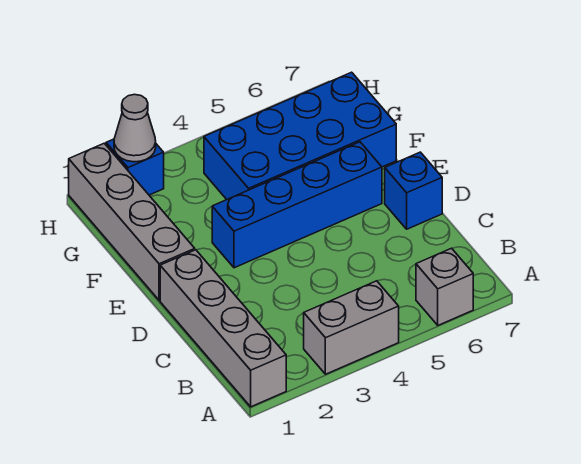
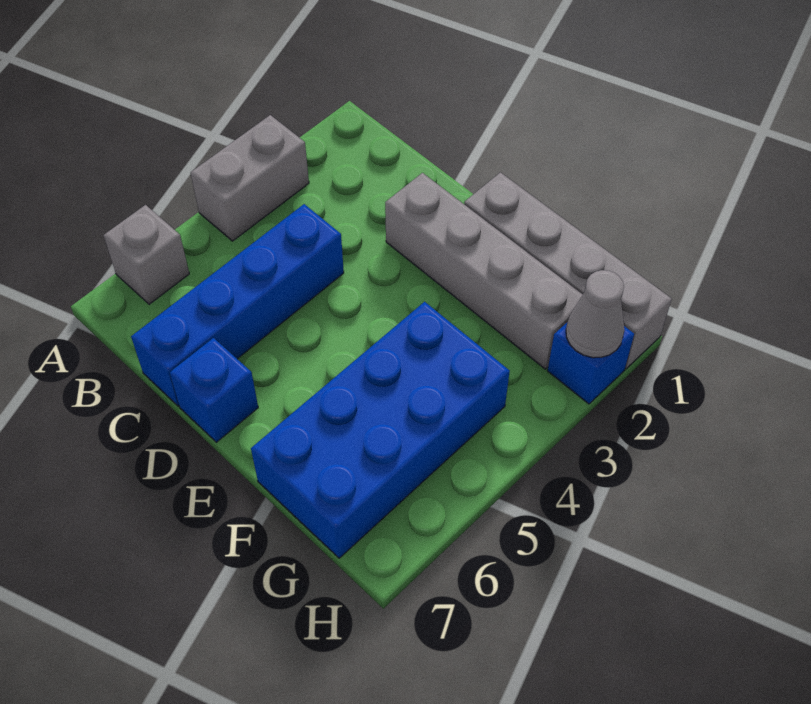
grey brick A1:D1 level 1 -> grey brick D2:G2 level 1
blue brick E3:E6 level 1 -> blue brick C4:C7 level 1

